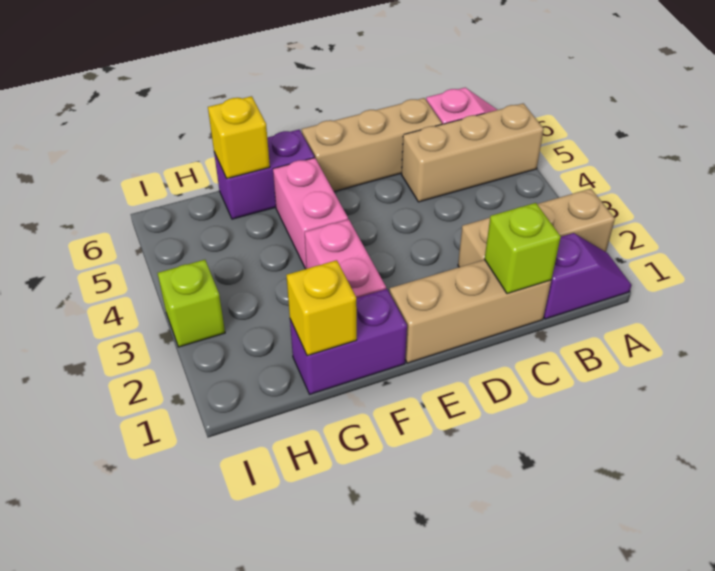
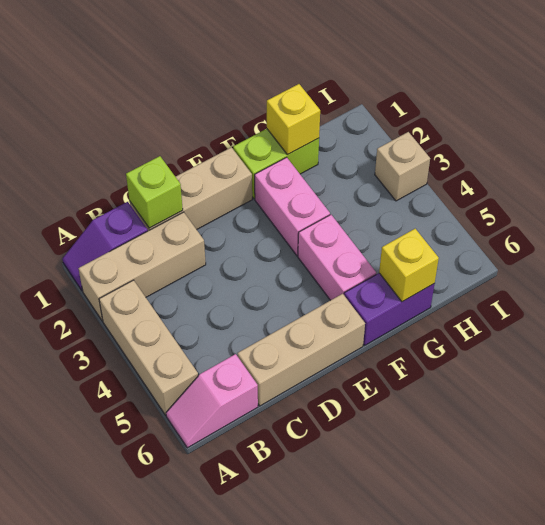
tan brick A5:C5 level 1 -> tan brick A3:A5 level 1
purple brick F1:G1 level 1 -> lime brick F1:G1 level 1
lime brick I3 level 1 -> tan brick I3 level 1

